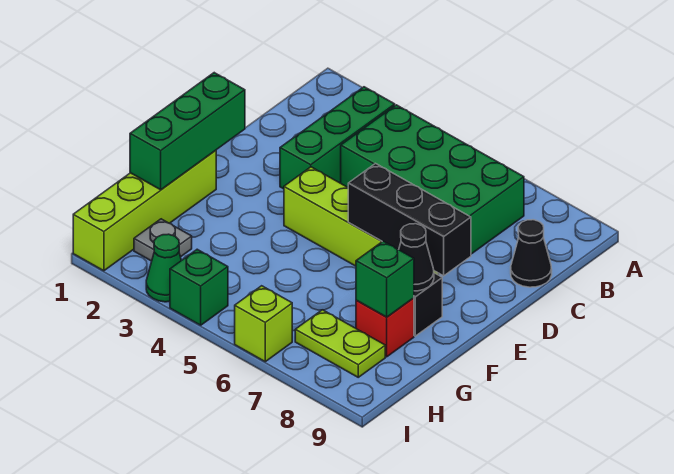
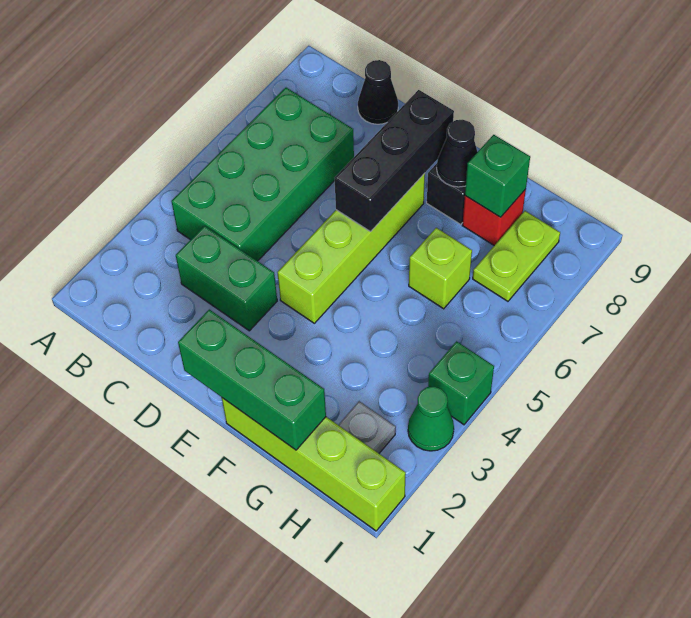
green brick B3:D3 level 1 -> green brick C3:D3 level 1
lime brick I6 level 1 -> lime brick G6 level 1

